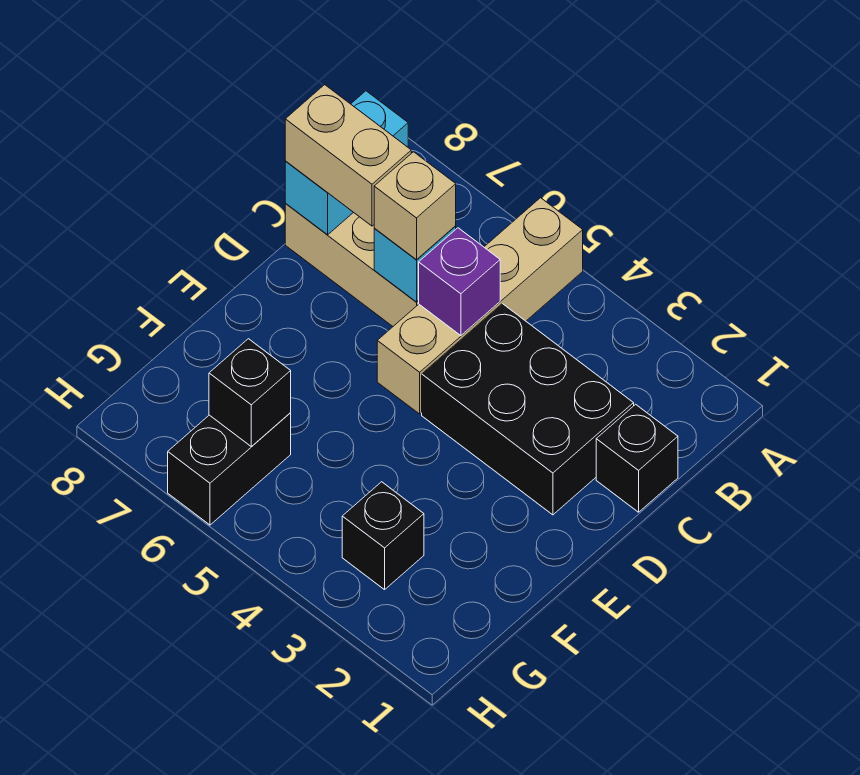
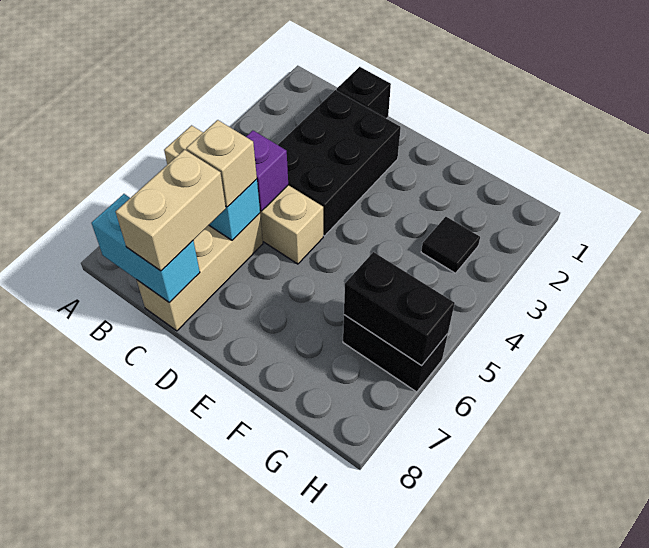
black brick G3 level 1 -> black tile G3 level 1
black brick G6 level 2 -> black brick G6:H6 level 2

